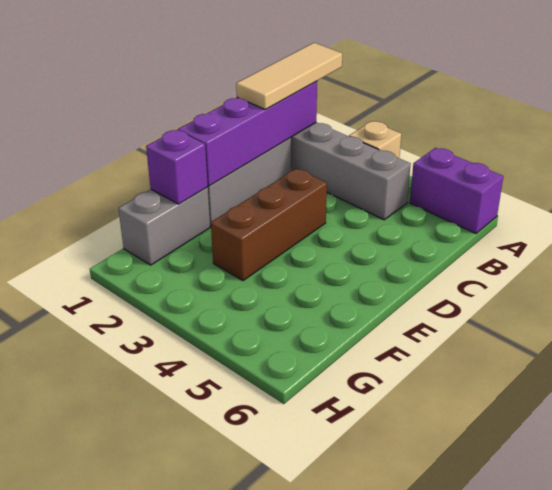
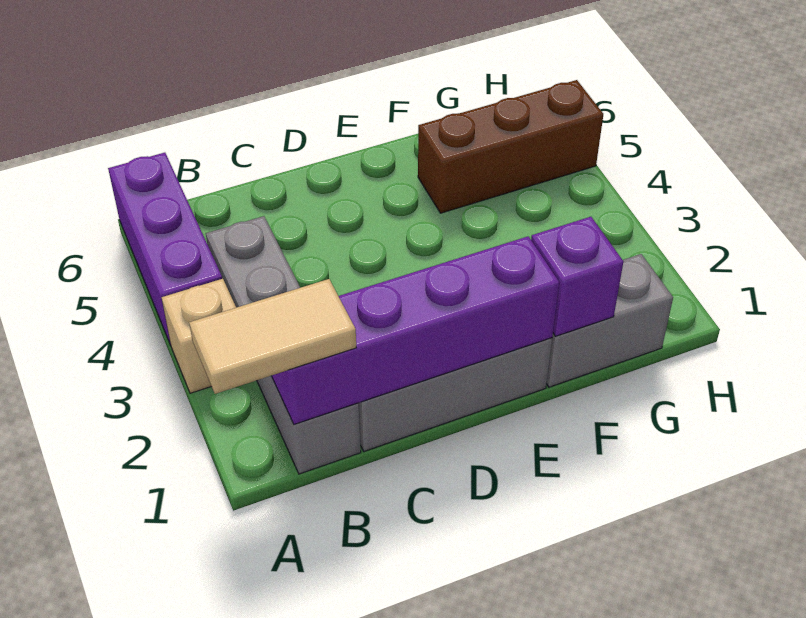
tan tile A1:C1 level 3 -> tan tile A1:B1 level 3
purple brick A5:A6 level 1 -> purple brick A4:A6 level 1
brown brick D3:F3 level 1 -> brown brick F5:H5 level 1

